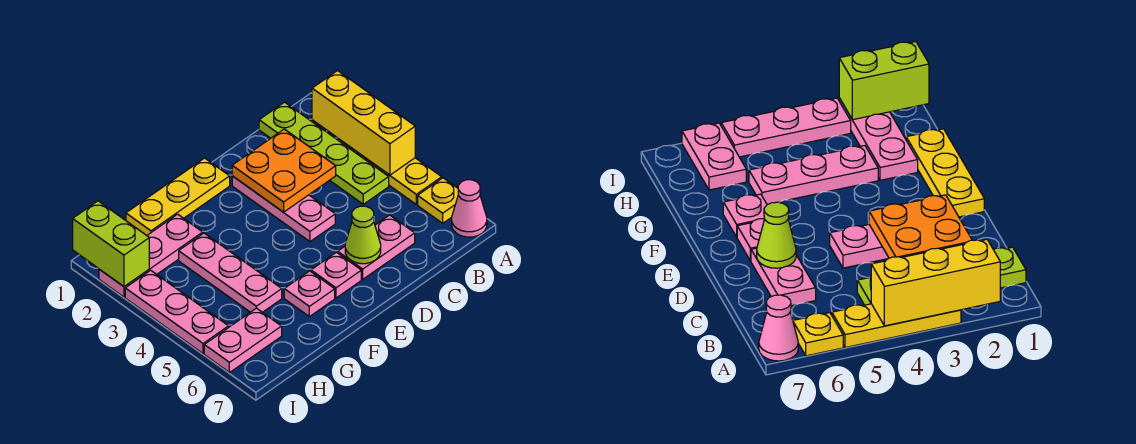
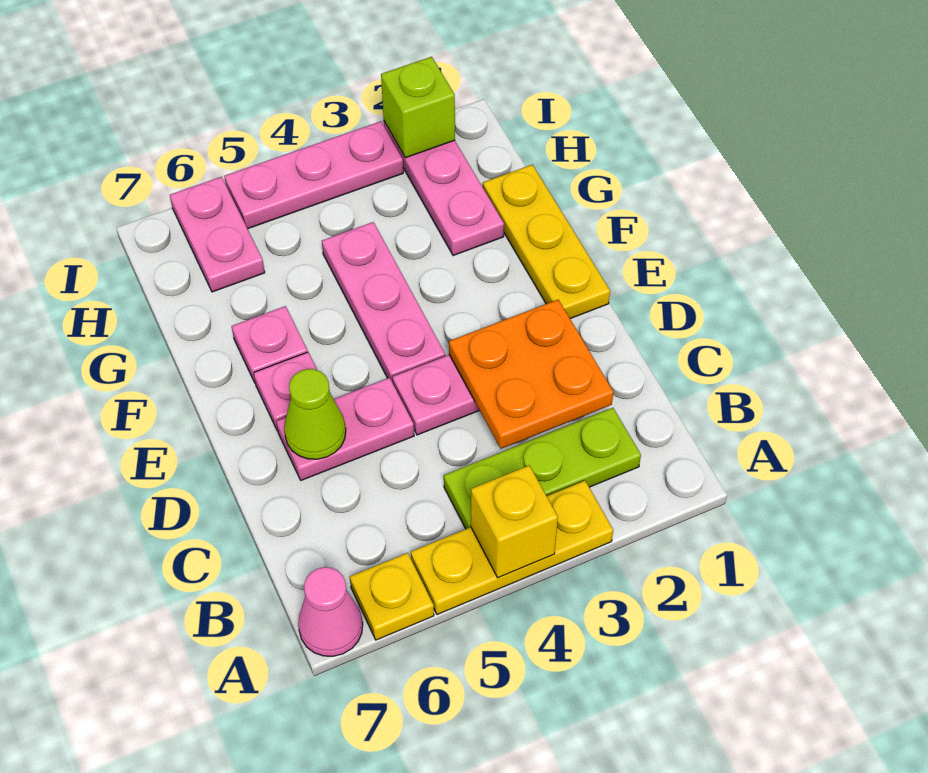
yellow brick A2:A4 level 2 -> yellow brick A4 level 2
lime plate B1:B4 level 1 -> lime plate B2:B4 level 1
pink plate C6:D6 level 1 -> pink plate D5:D6 level 1
pink plate G3:G5 level 1 -> pink plate E4:G4 level 1
lime brick I1:I2 level 2 -> lime brick I2 level 2

